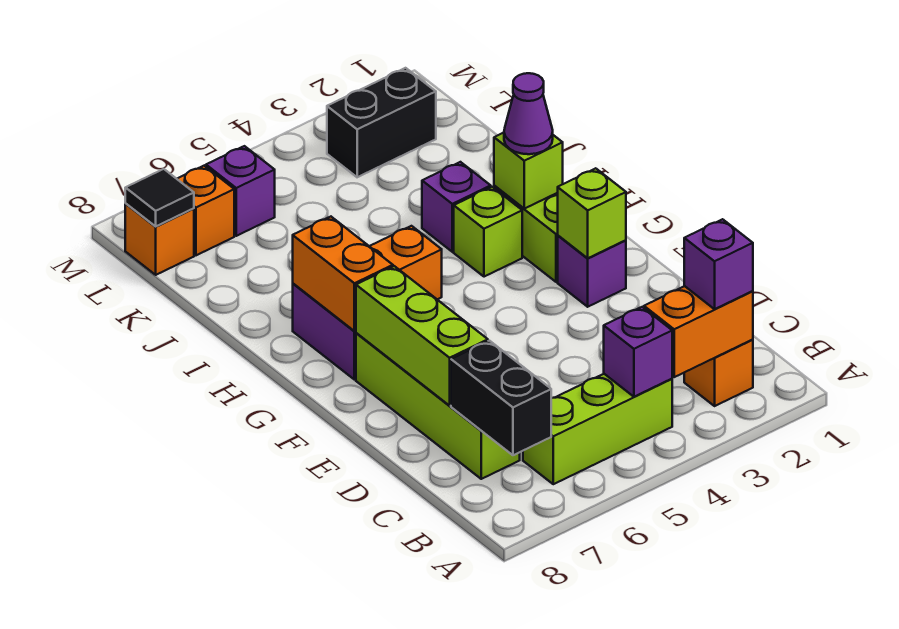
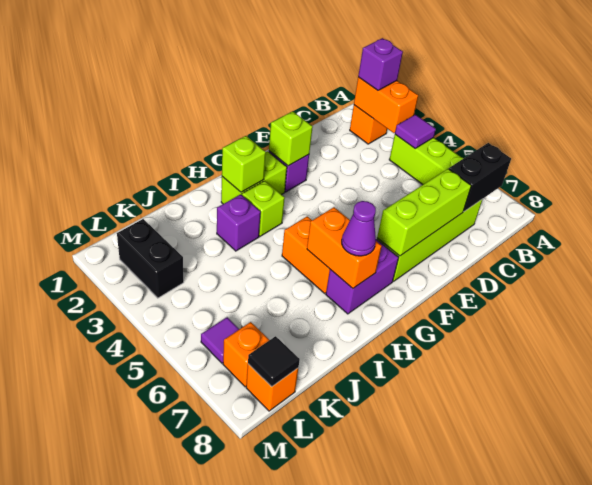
purple brick B4 level 2 -> purple tile B4 level 2
orange brick G7:H7 level 2 -> orange brick H6:H7 level 2
purple cone H2 level 3 -> purple cone H7 level 3
purple brick L6 level 1 -> purple tile L6 level 1

